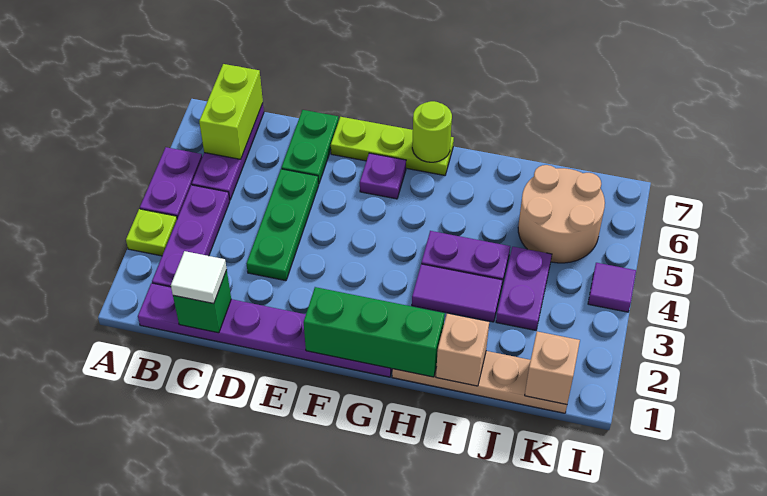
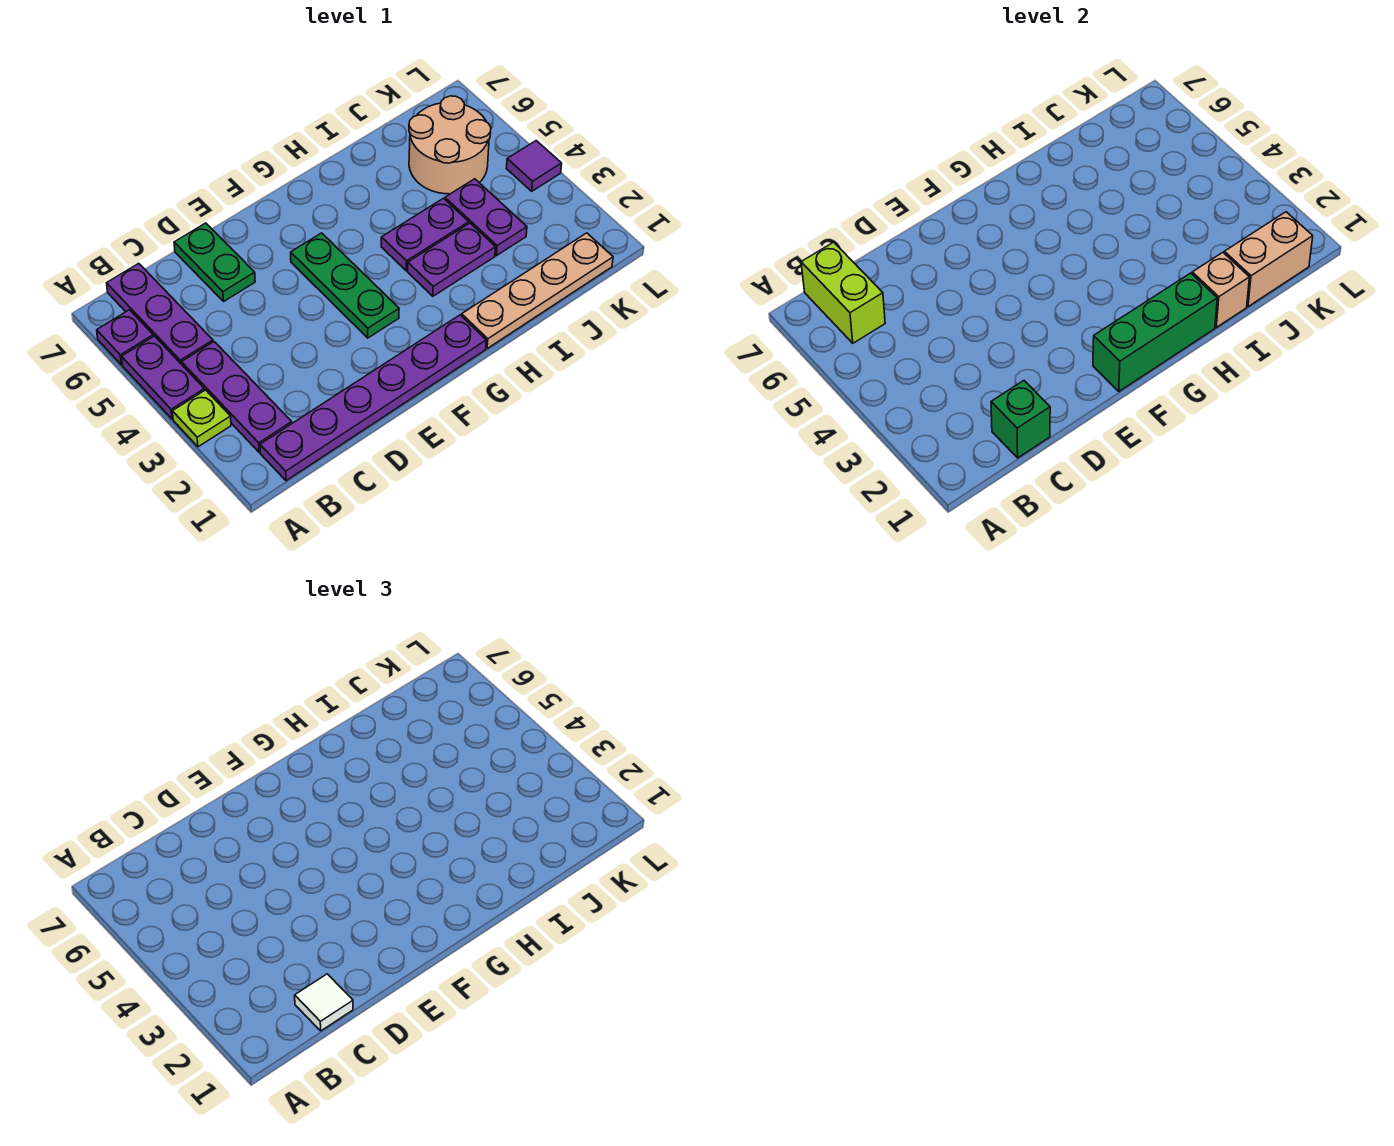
green plate D3:D5 level 1 -> green plate F3:F5 level 1
lime plate E7:G7 level 1 -> none
purple plate F6 level 1 -> purple plate A6 level 1
lime round brick G7 level 2 -> none
purple tile H3:I3 level 1 -> purple plate H3:I3 level 1
tan brick K1 level 2 -> tan brick J1:K1 level 2

